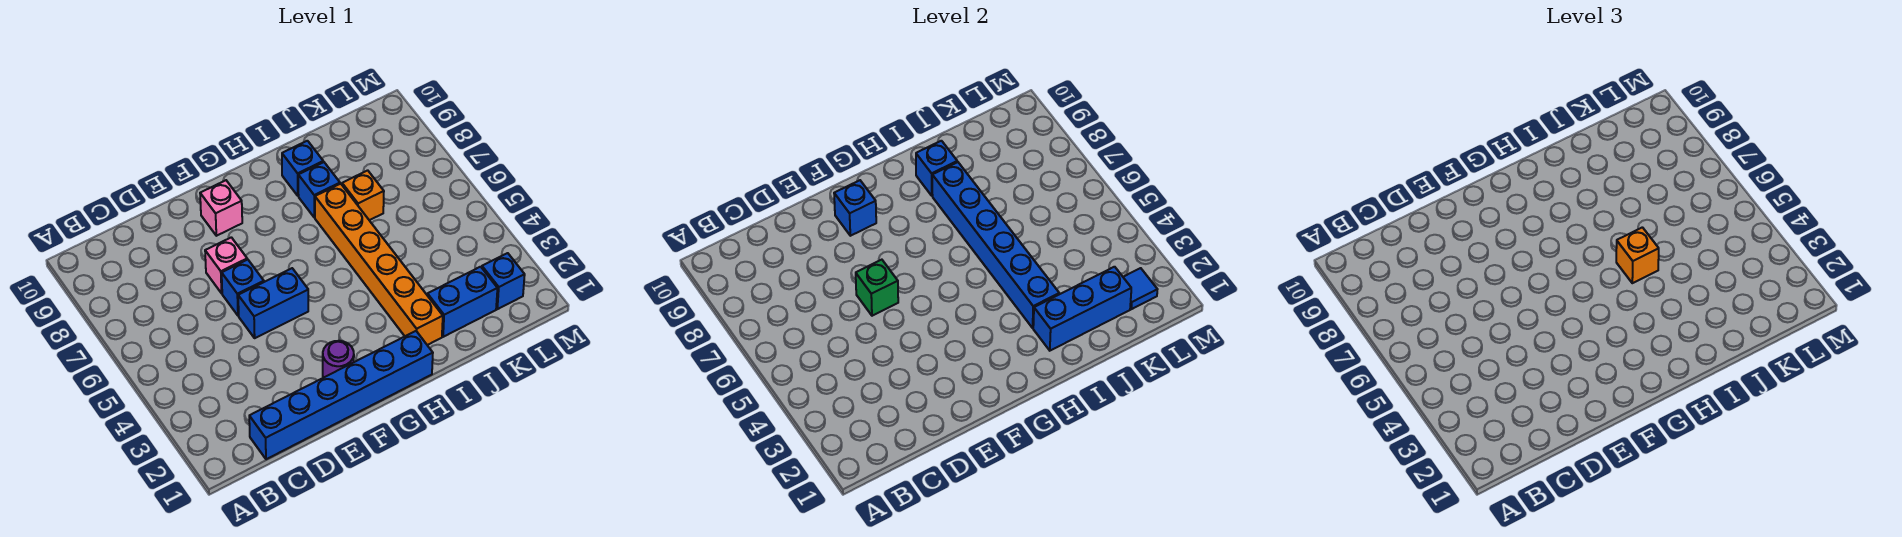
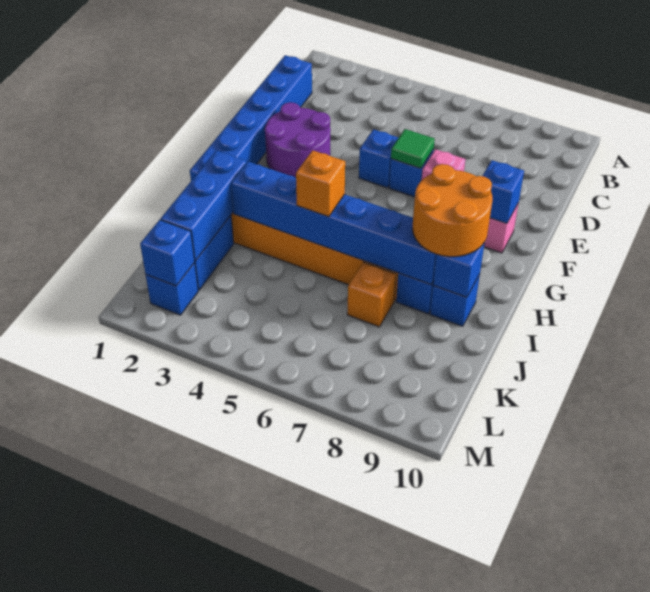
blue brick E5:F5 level 1 -> blue brick E5 level 1
green brick E6 level 2 -> green tile E6 level 2
purple round brick F2 level 1 -> purple round brick E2:F3 level 1
none -> orange round brick H8:I9 level 3
blue tile L2 level 2 -> blue brick L2 level 2

